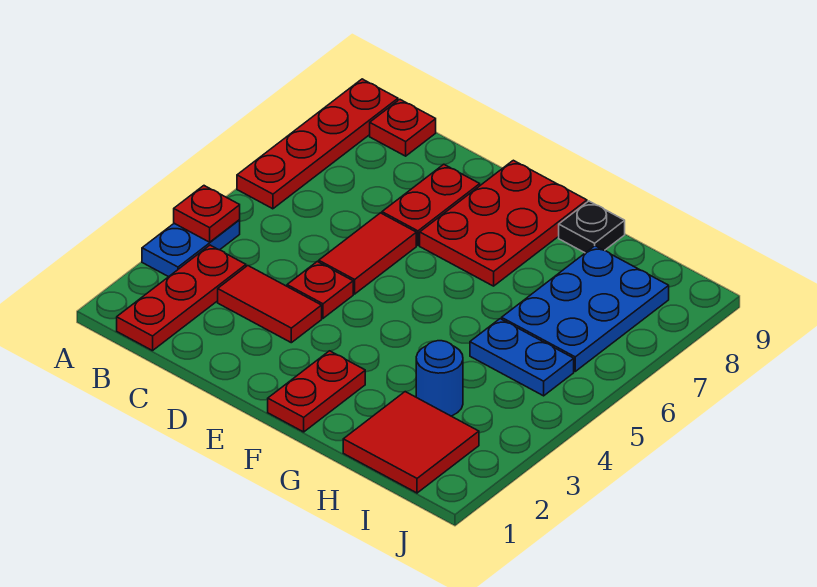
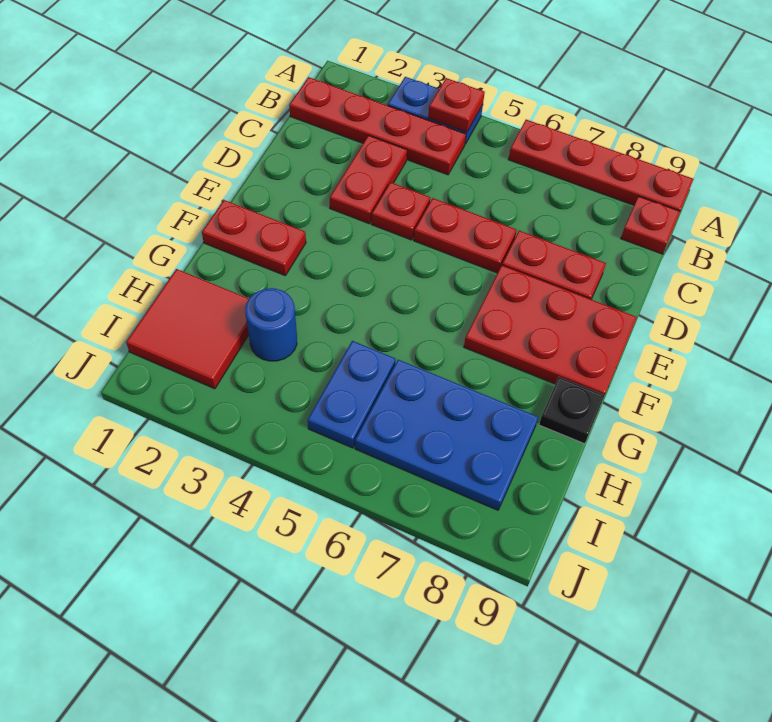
red plate B1:B3 level 1 -> red plate B1:B4 level 1
red tile C3:D3 level 1 -> red plate C3:D3 level 1
red tile D5:D6 level 1 -> red plate D5:D6 level 1

